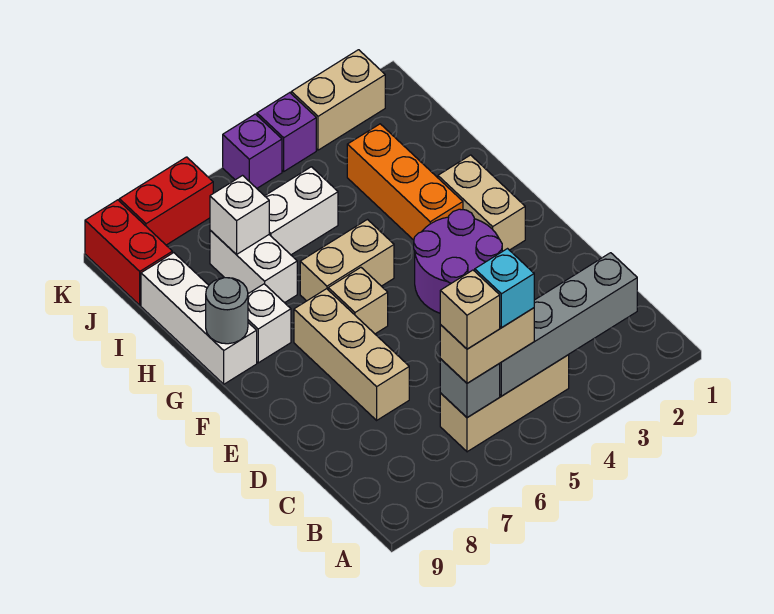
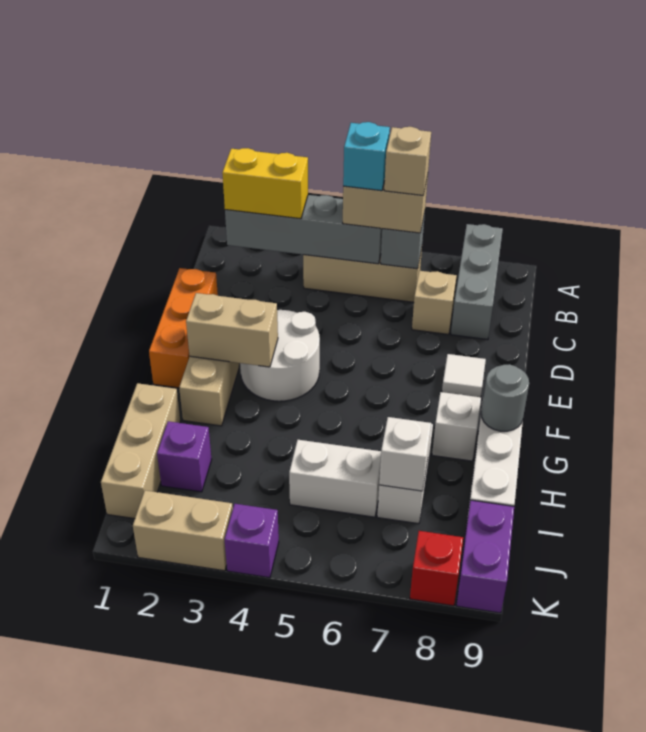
none -> grey brick A8:C8 level 1
none -> yellow brick B2:B3 level 3
tan brick D7:F7 level 1 -> tan brick H1:J1 level 1
purple round brick E3:F4 level 1 -> white round brick E3:F4 level 1
none -> white tile E8 level 1
tan brick F6 level 1 -> tan brick C7 level 1
orange brick G3:I3 level 1 -> orange brick D1:F1 level 1
tan brick G5:G6 level 1 -> tan brick F2:F3 level 2
red brick J9:K9 level 1 -> purple brick J9:K9 level 1
purple brick K5 level 1 -> purple brick I2 level 1
red brick K7:K8 level 1 -> red brick K8 level 1

